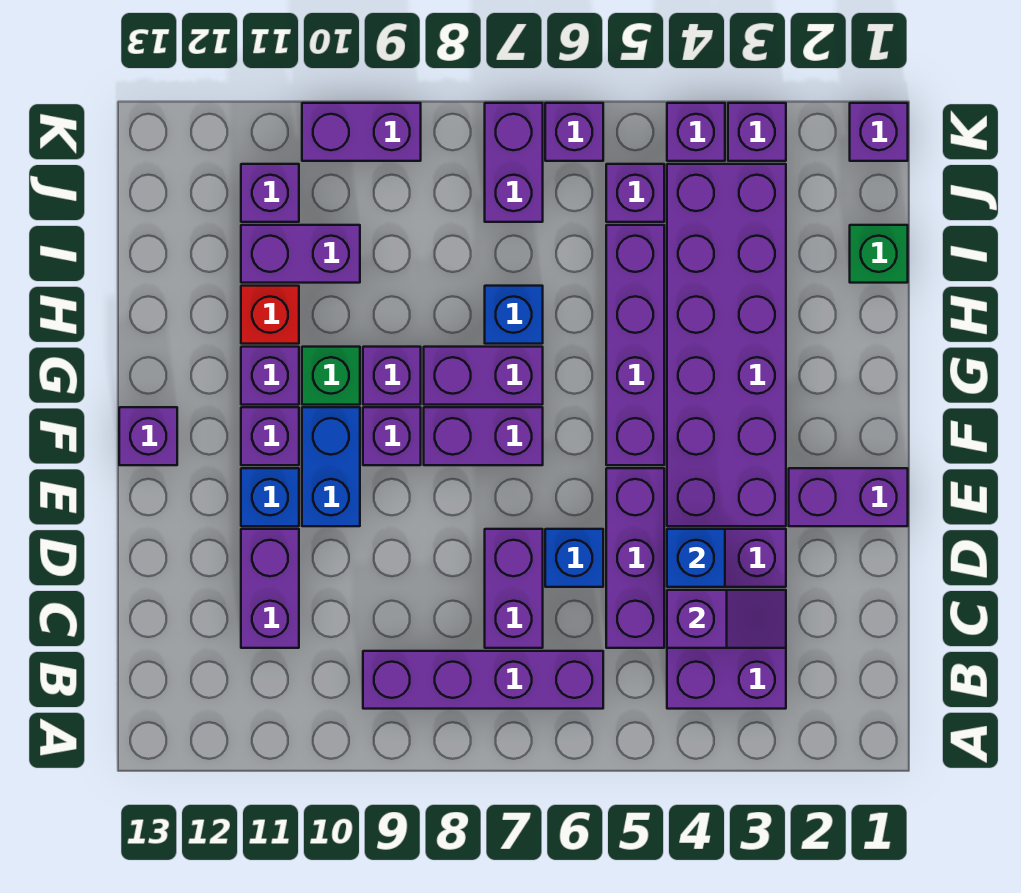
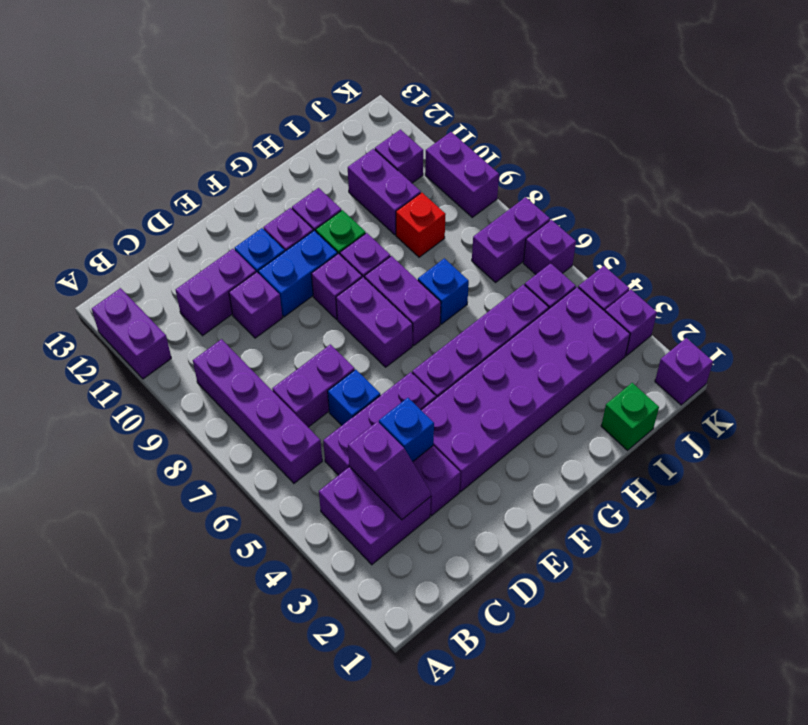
purple brick E1:E2 level 1 -> purple brick A11:A12 level 1
purple brick F13 level 1 -> purple brick D10 level 1
red brick H11 level 1 -> red brick I9 level 1

